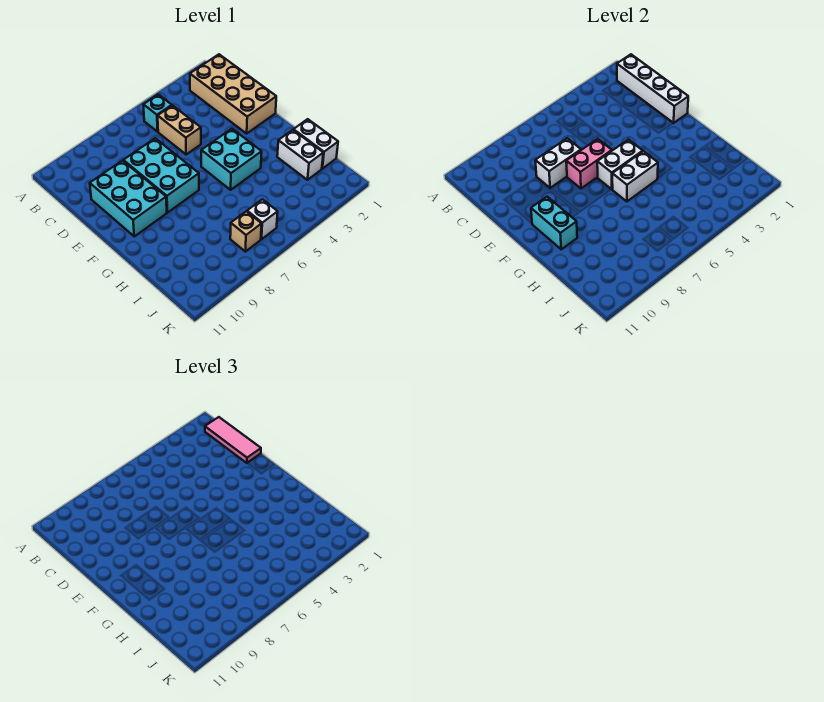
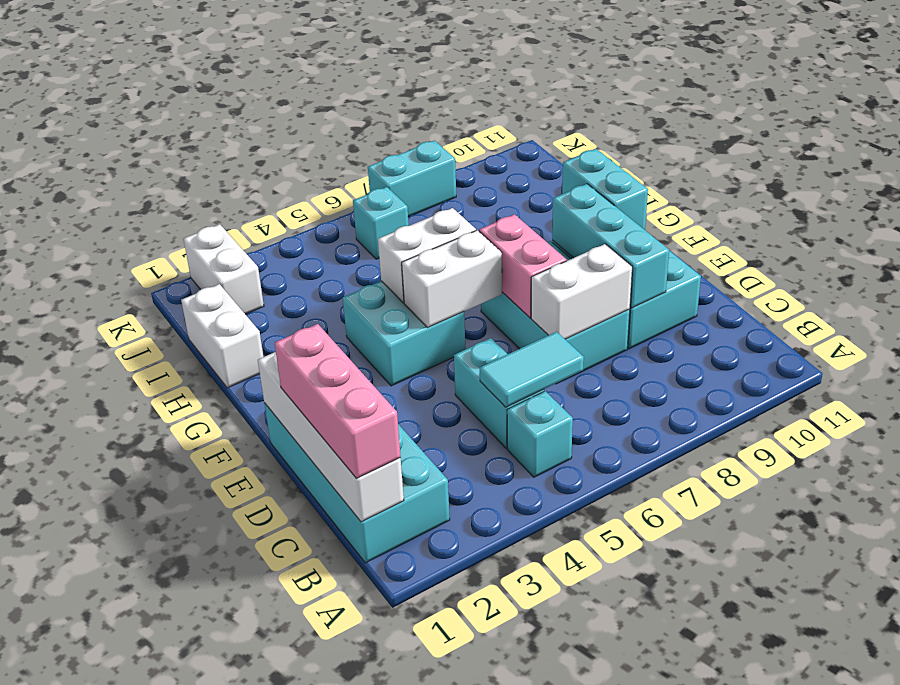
tan brick B1:E2 level 1 -> cyan brick B1:E2 level 1
pink tile B1:D1 level 3 -> pink brick B1:D1 level 3
tan brick C5:D5 level 1 -> cyan brick C5:D5 level 1
none -> cyan tile C5:C6 level 2
none -> cyan brick D9:F9 level 2
pink brick E6:E7 level 2 -> pink brick E7:F7 level 2
white brick H2:I2 level 1 -> white brick J2:K2 level 1
white brick J6 level 1 -> cyan brick J6 level 1
tan brick J7 level 1 -> none
none -> cyan brick K7:K8 level 1

